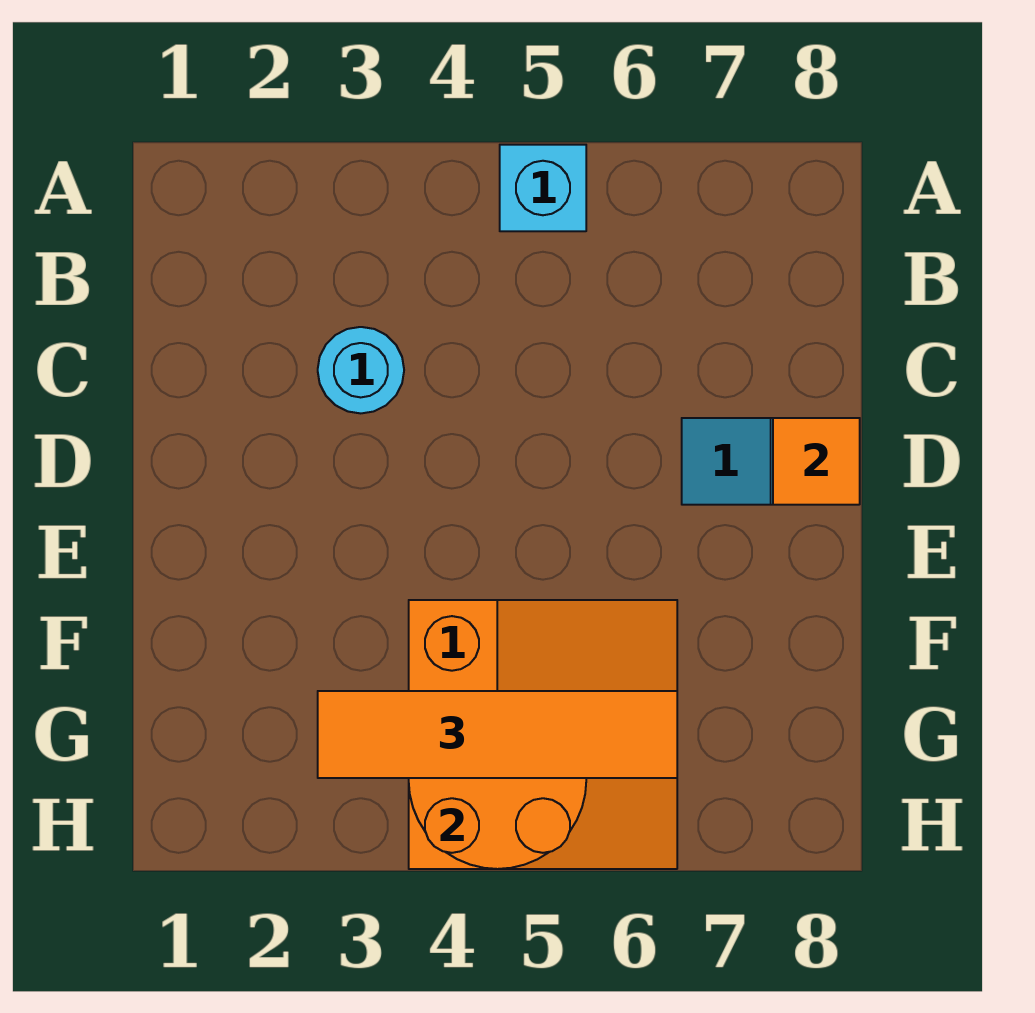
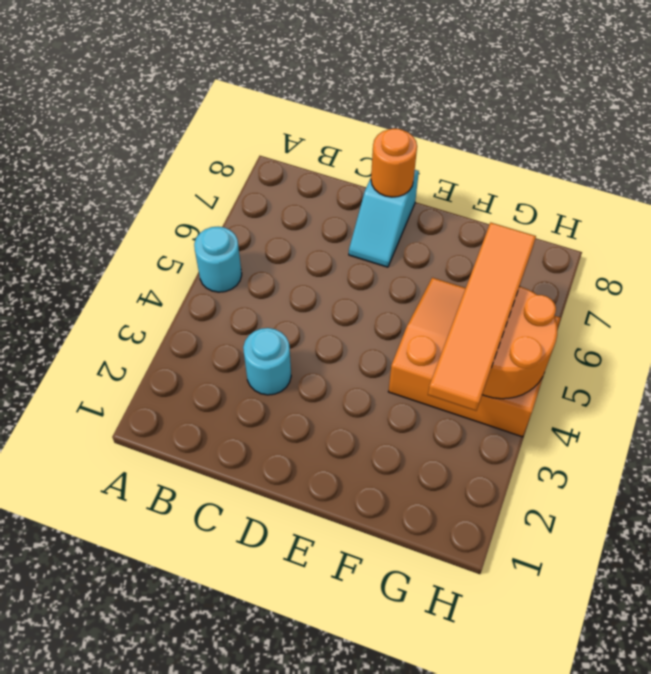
cyan brick A5 level 1 -> cyan round brick A5 level 1
orange tile D8 level 2 -> orange round brick D8 level 2

